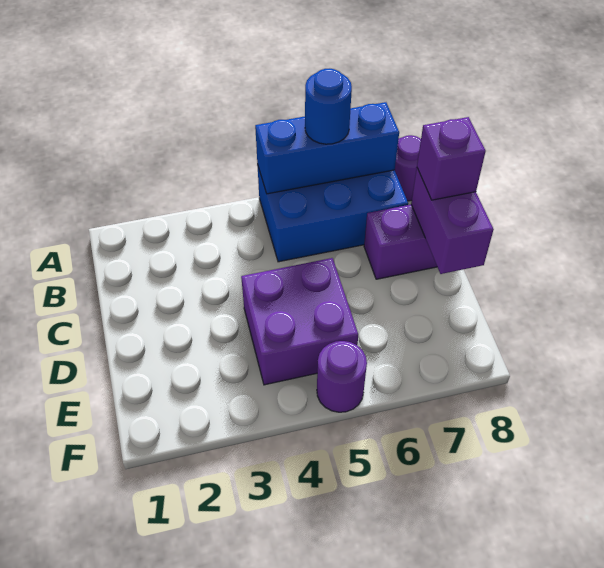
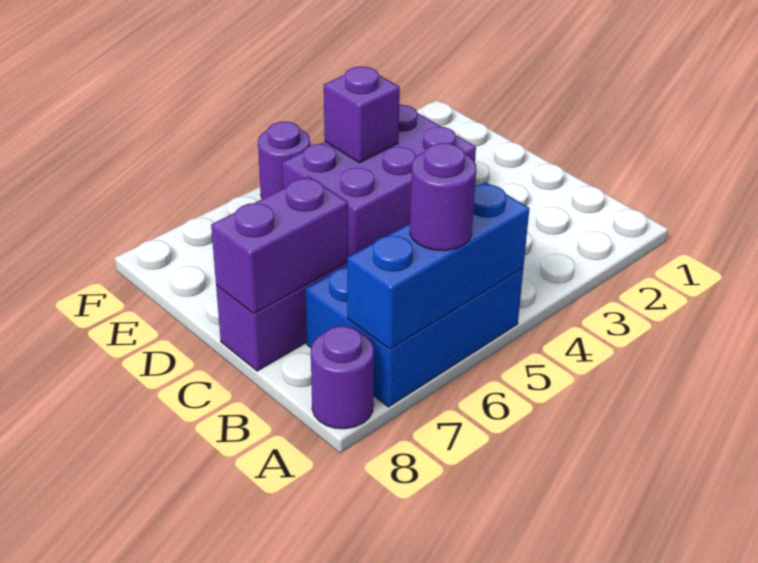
blue round brick A6 level 3 -> purple round brick A6 level 3
purple brick C8:D8 level 2 -> purple brick C7:C8 level 2
purple brick C8 level 3 -> purple brick E4 level 2
purple brick D4:E5 level 1 -> purple brick D3:E5 level 1

